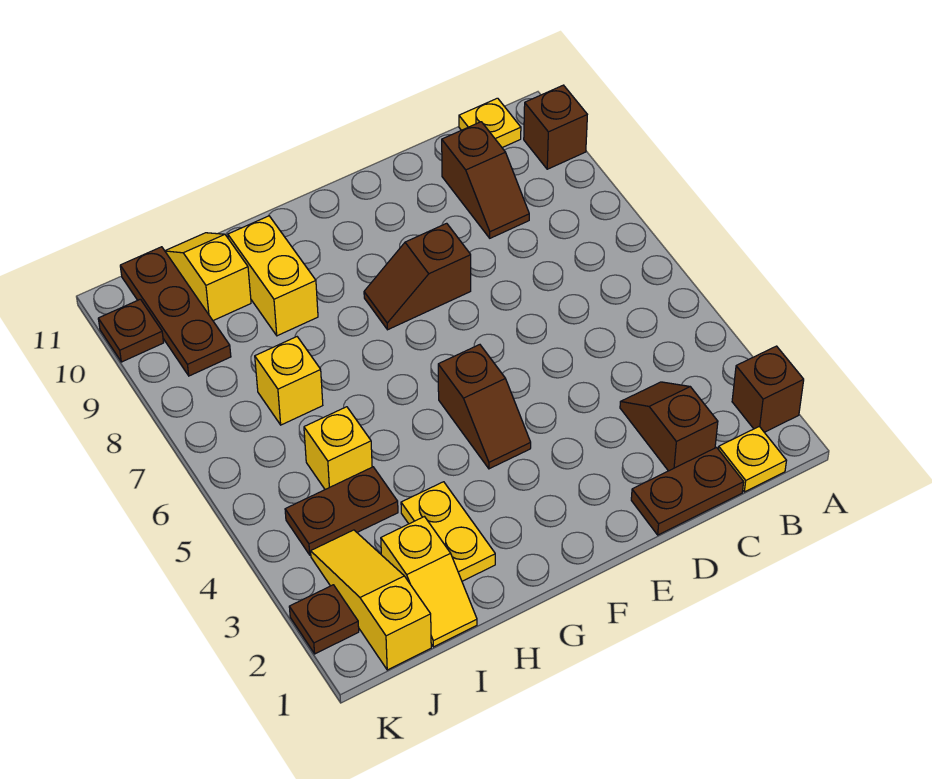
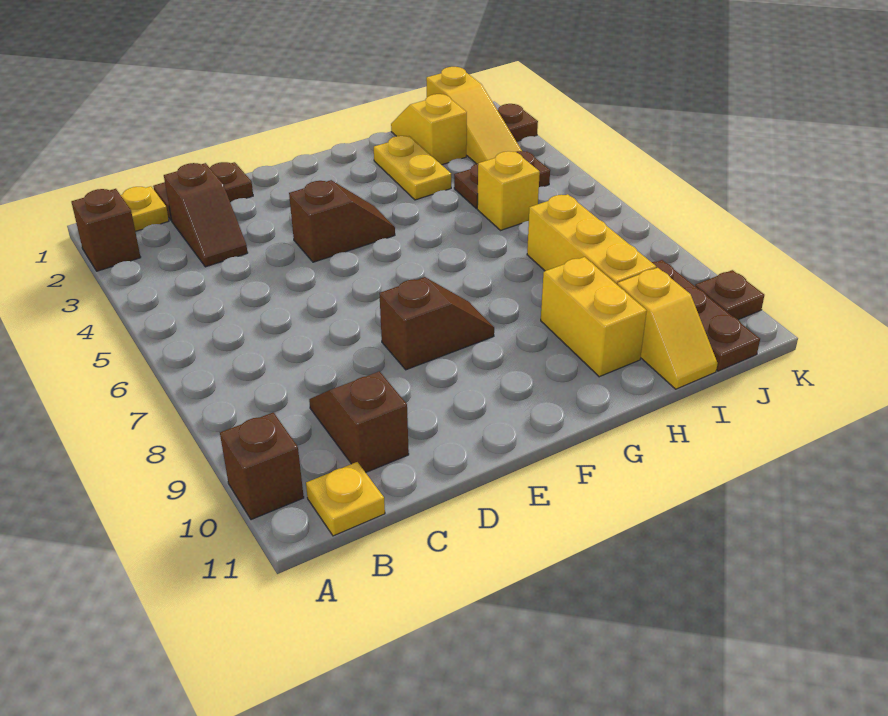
brown slope F4:F5 level 1 top 5 -> brown slope E4:F4 level 1 top E
yellow brick I7 level 1 -> yellow brick I7:I9 level 1

